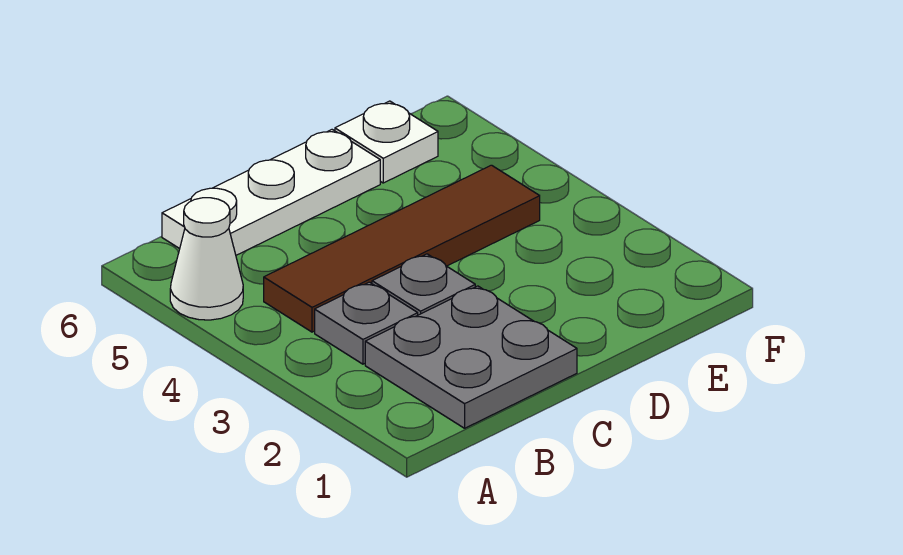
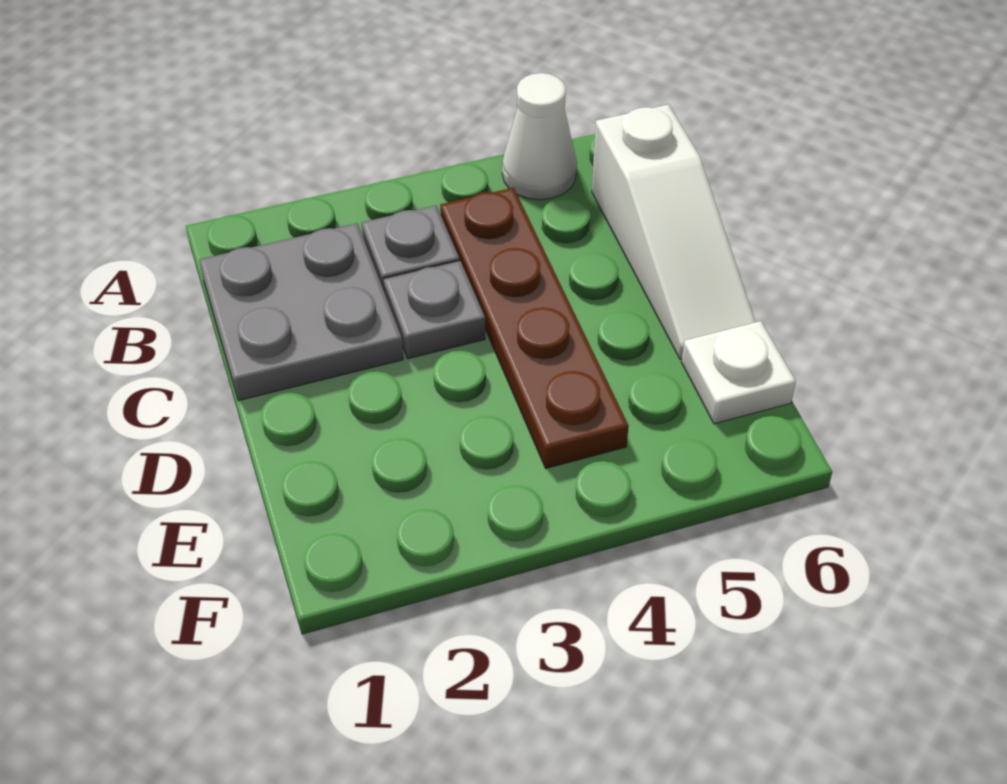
brown tile B4:E4 level 1 -> brown plate B4:E4 level 1
white plate B6:D6 level 1 -> white slope B6:D6 level 1 top B

